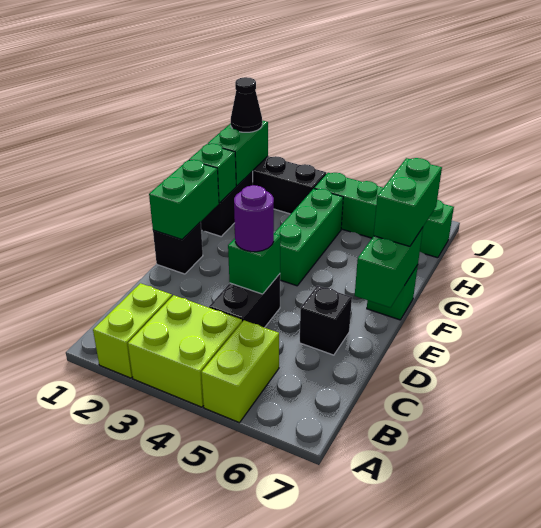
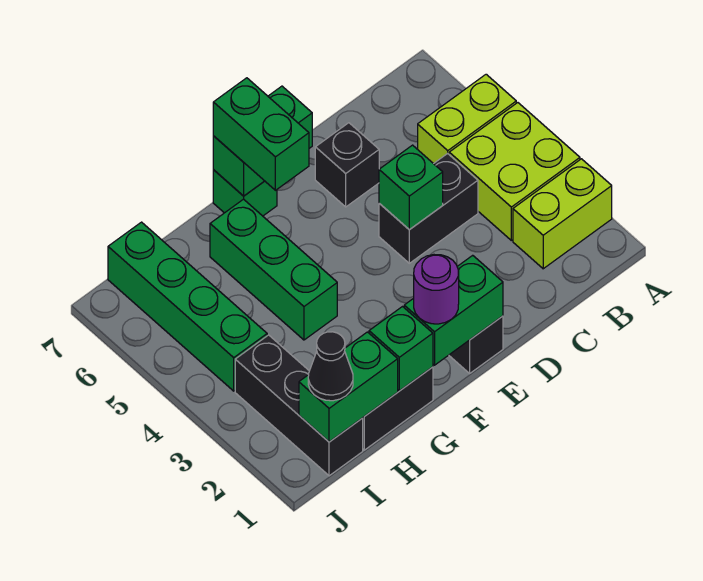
purple round brick D4 level 3 -> purple round brick F1 level 3
green brick F4:H4 level 1 -> green brick G4:G6 level 1
green brick F7:G7 level 3 -> green brick F6:F7 level 3

